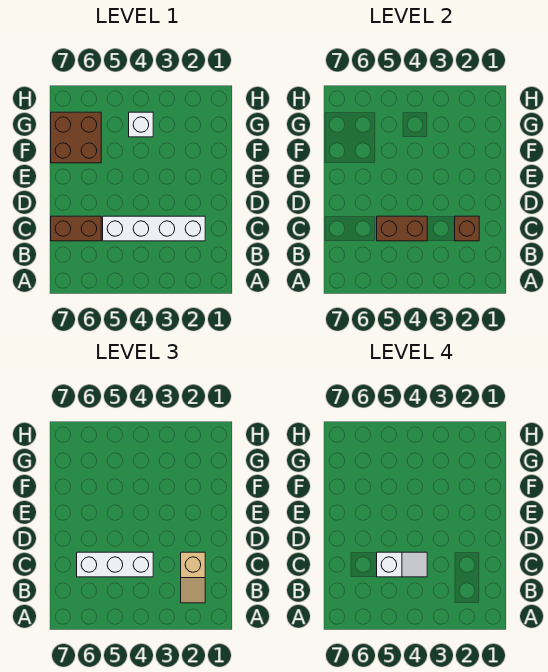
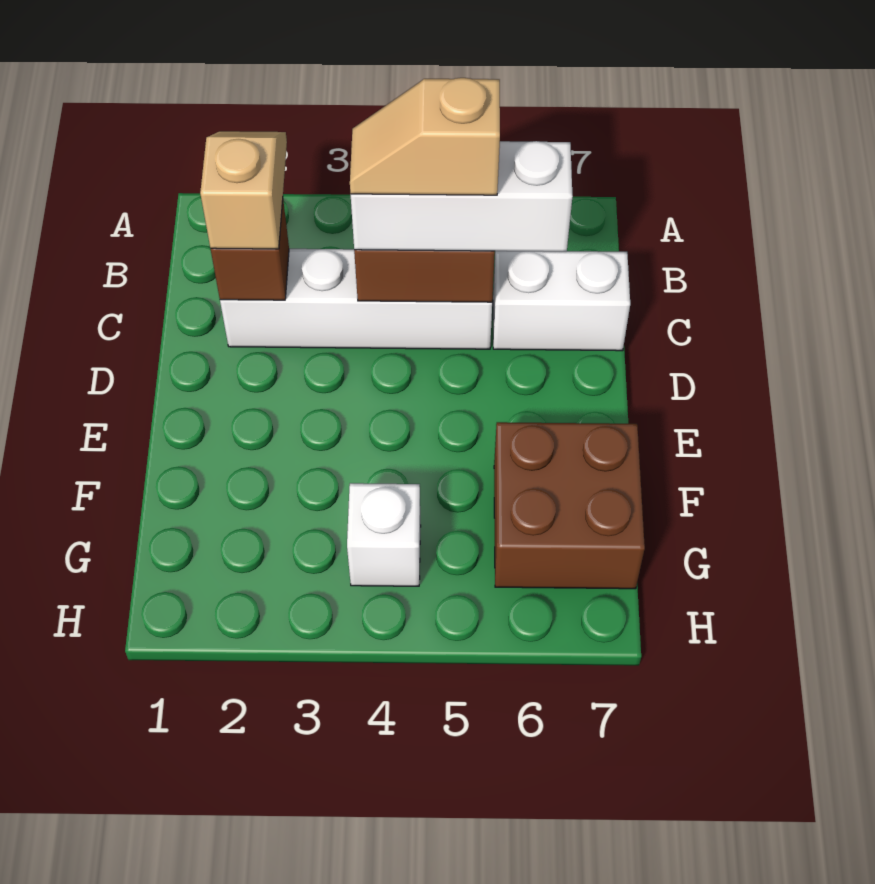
white slope C4:C5 level 4 top 5 -> tan slope C4:C5 level 4 top 5
brown brick C6:C7 level 1 -> white brick C6:C7 level 1

